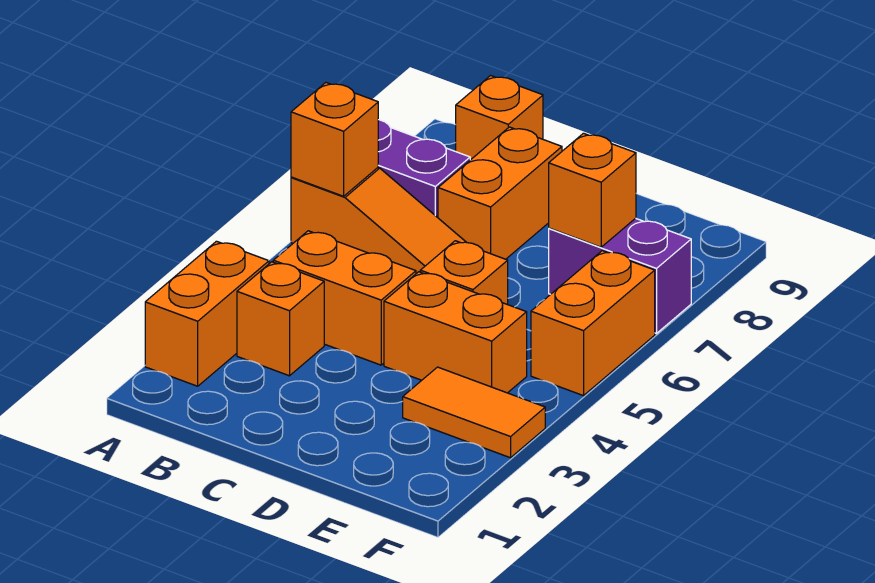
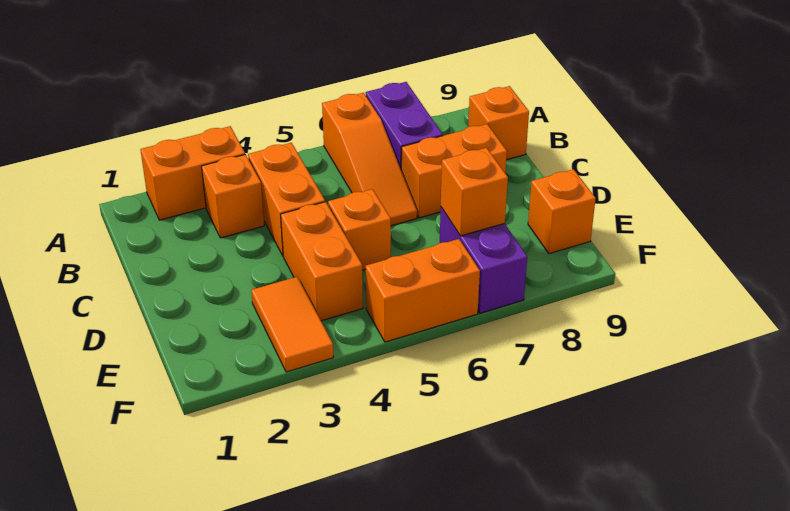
orange brick A6 level 2 -> orange brick E9 level 1

